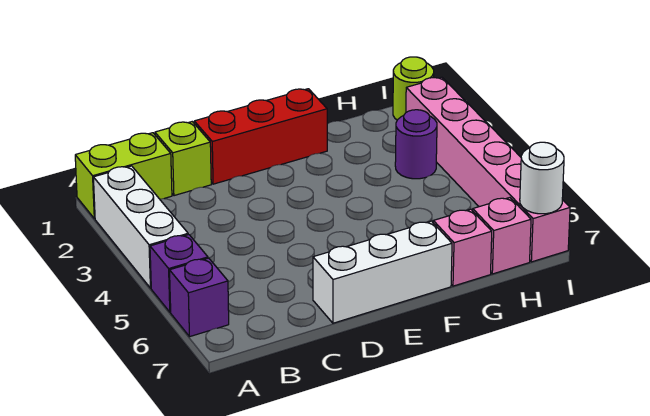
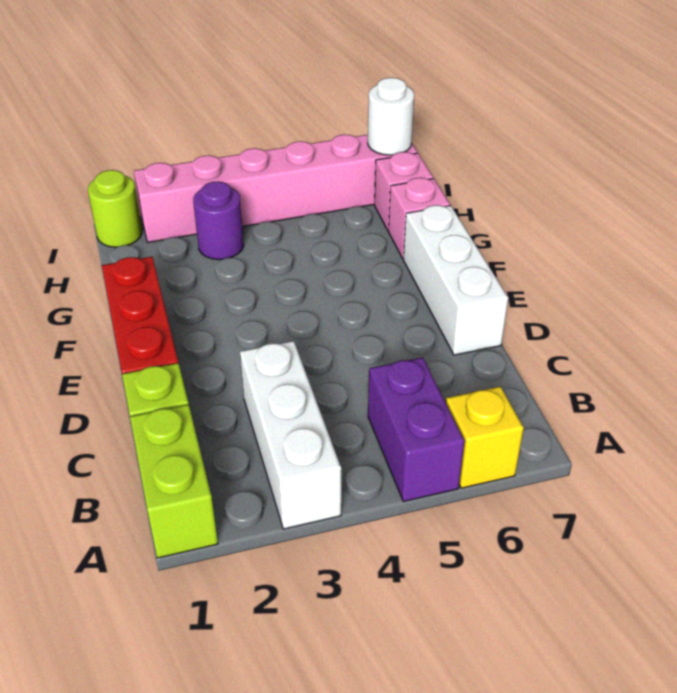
white brick A2:A4 level 1 -> white brick A3:C3 level 1
purple brick A5 level 1 -> purple brick A5:B5 level 1
purple brick A6 level 1 -> yellow brick A6 level 1

